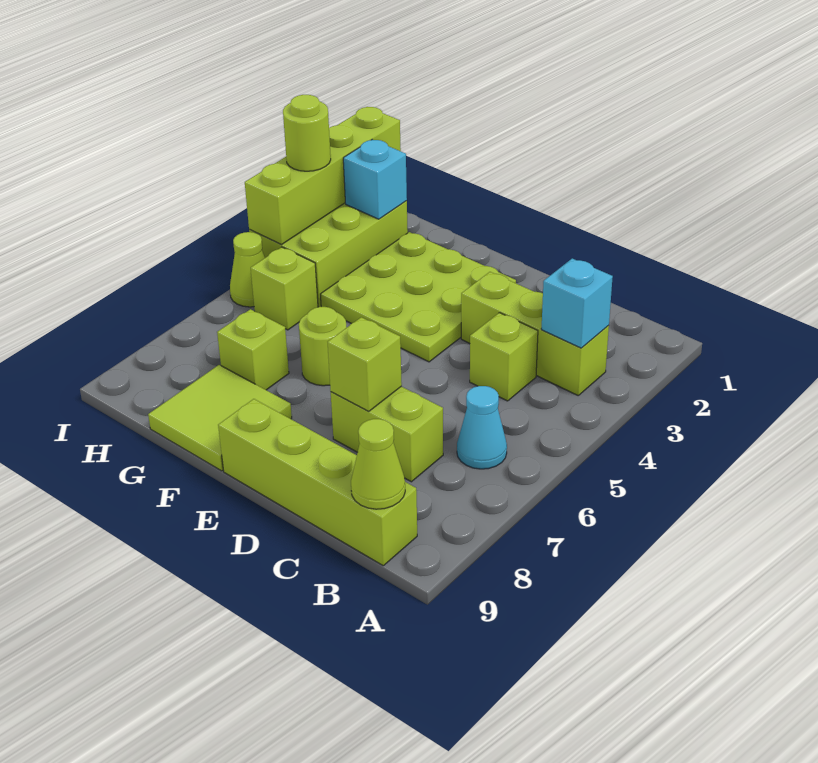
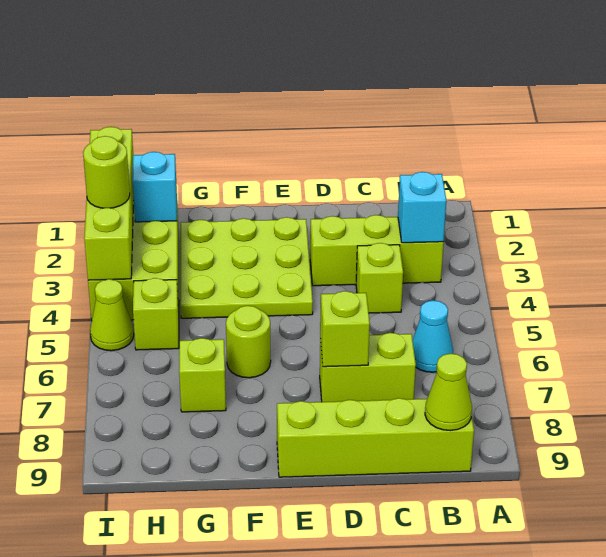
lime tile F8:G9 level 1 -> none

